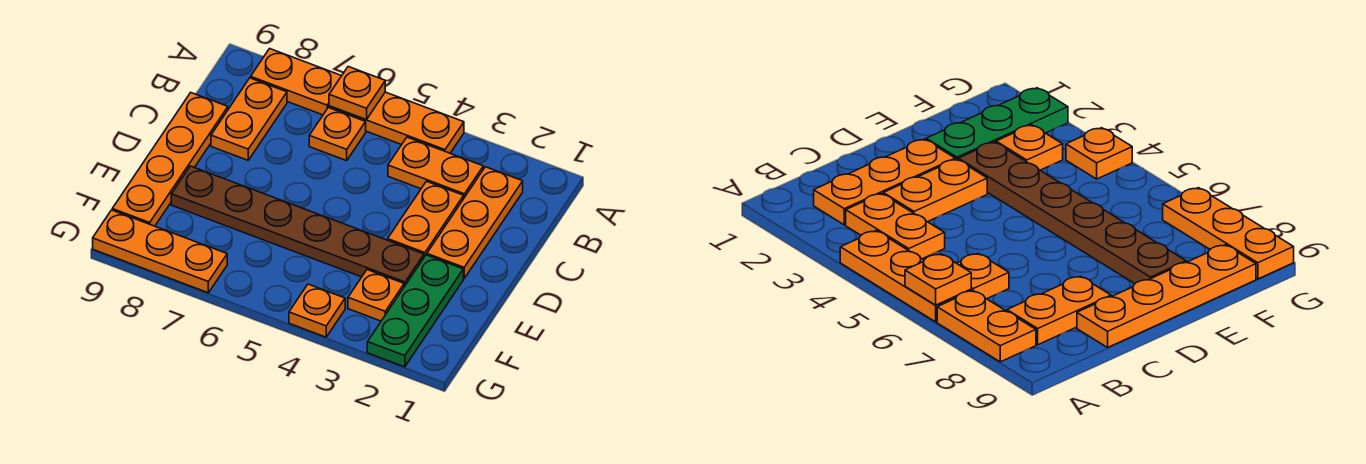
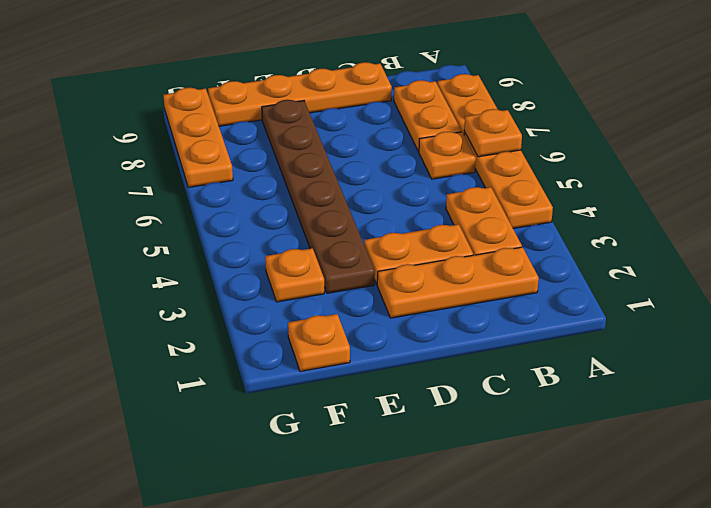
orange plate B8:C8 level 1 -> orange plate B7:B8 level 1
green plate E2:G2 level 1 -> none
orange plate G4 level 1 -> orange plate F1 level 1

